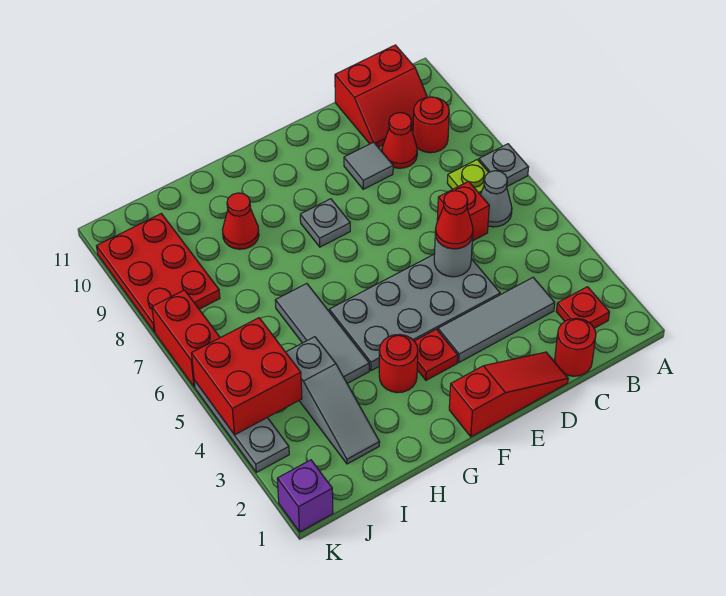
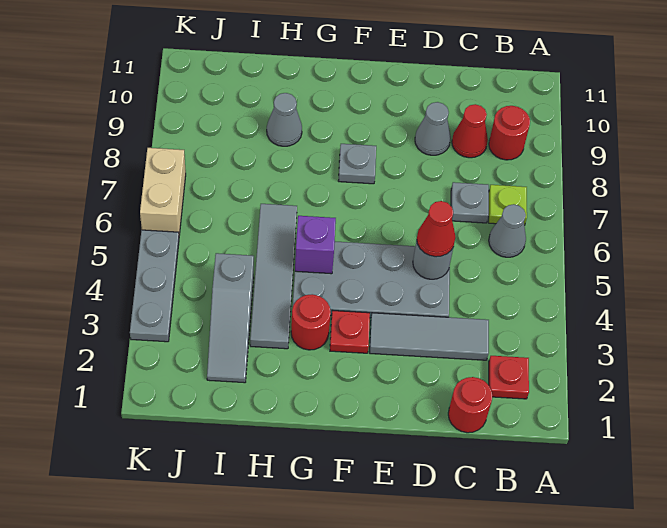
grey plate A7 level 1 -> grey plate C7 level 1
red slope B10:C11 level 1 top 11 -> none
red brick C6 level 1 -> none
red slope D1:F1 level 1 top F -> none
grey tile D9 level 1 -> grey cone D9 level 1
grey tile H4:H6 level 1 -> grey tile H3:H6 level 1
red cone H9 level 1 -> grey cone H9 level 1
red brick J4:K5 level 2 -> none
red plate J8:K10 level 1 -> none
purple brick K1 level 1 -> purple brick G5 level 2
red brick K6:K7 level 1 -> tan brick K6:K7 level 1

